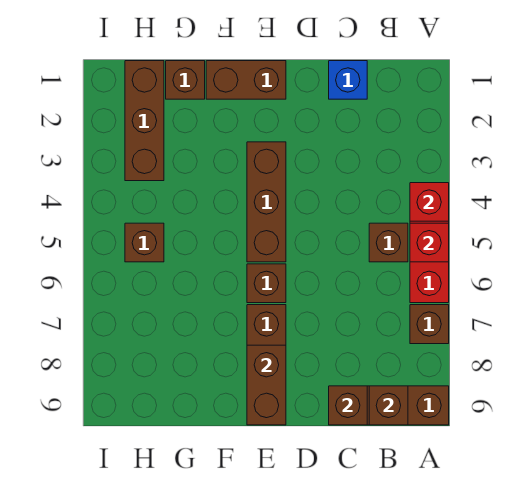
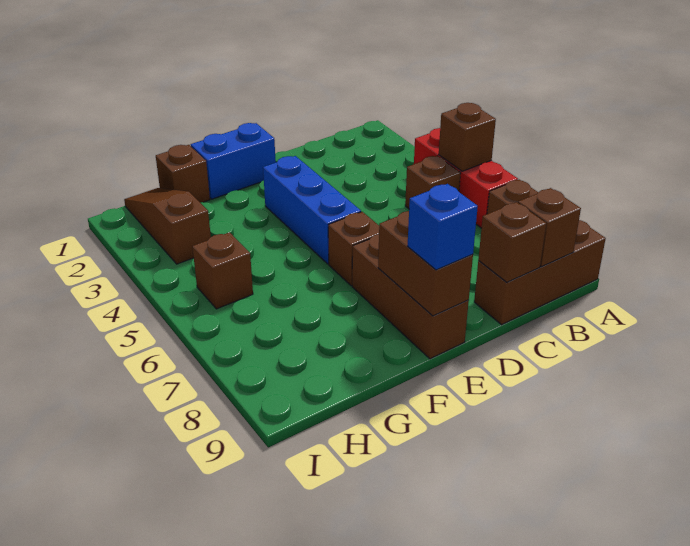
red brick A4 level 2 -> none
red brick A5 level 2 -> brown brick A5 level 2
blue brick C1 level 1 -> blue brick E9 level 3
brown brick E1:F1 level 1 -> blue brick E1:F1 level 1
brown brick E3:E5 level 1 -> blue brick E3:E5 level 1
brown brick H1:H3 level 1 -> brown slope H1:H3 level 1 top 3

